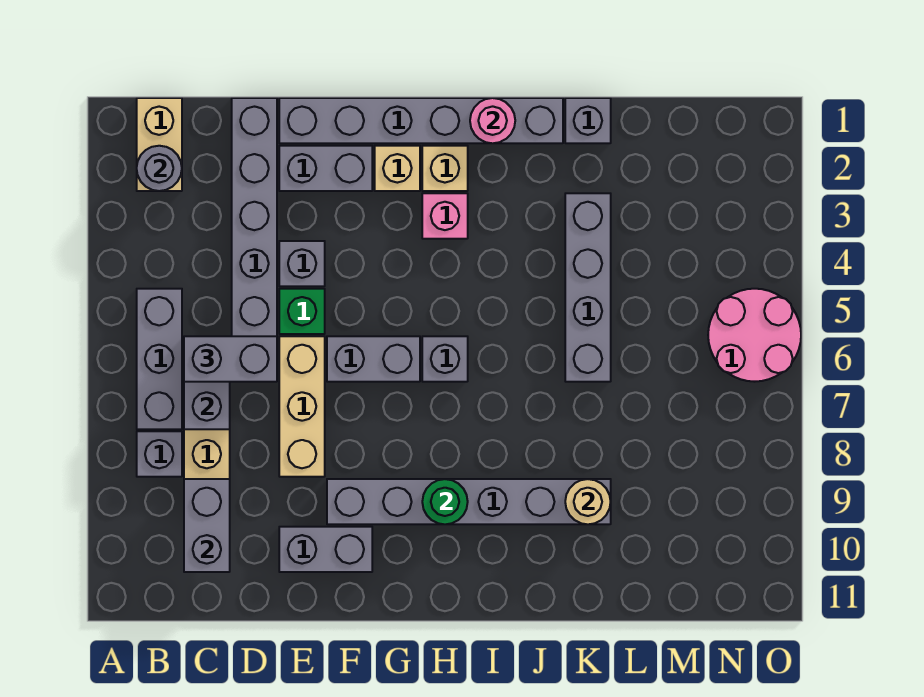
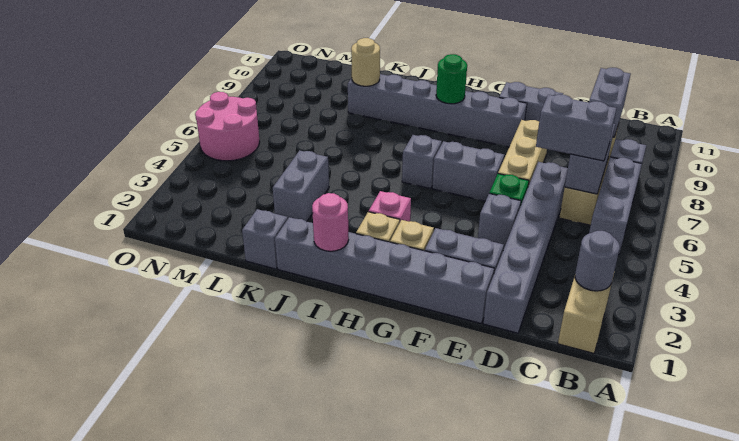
grey brick K3:K6 level 1 -> grey brick K3:K4 level 1

